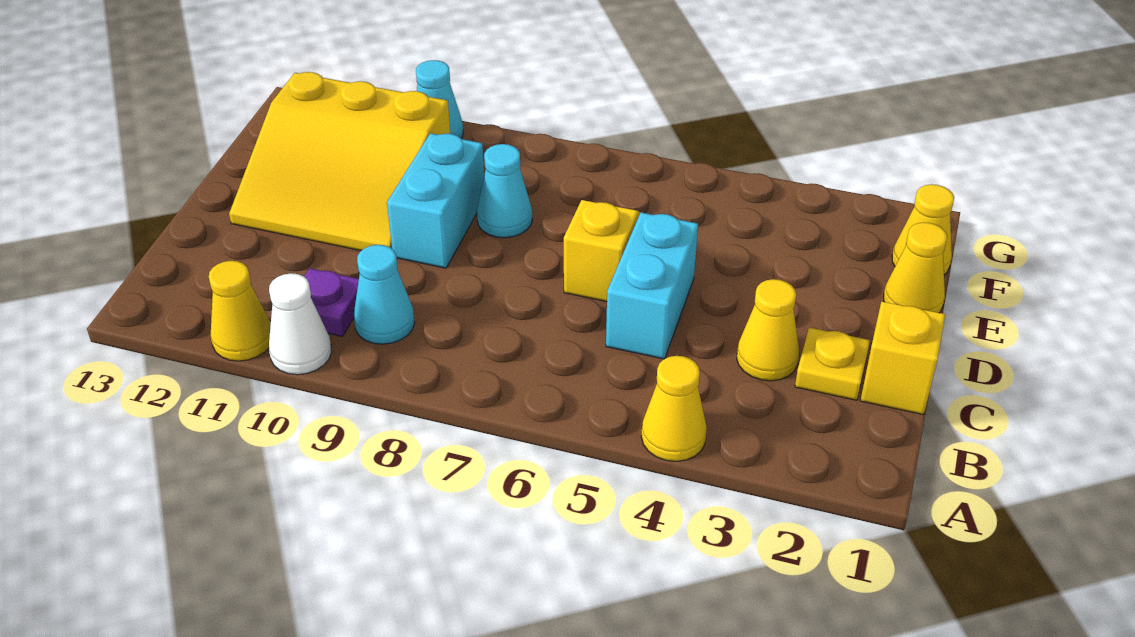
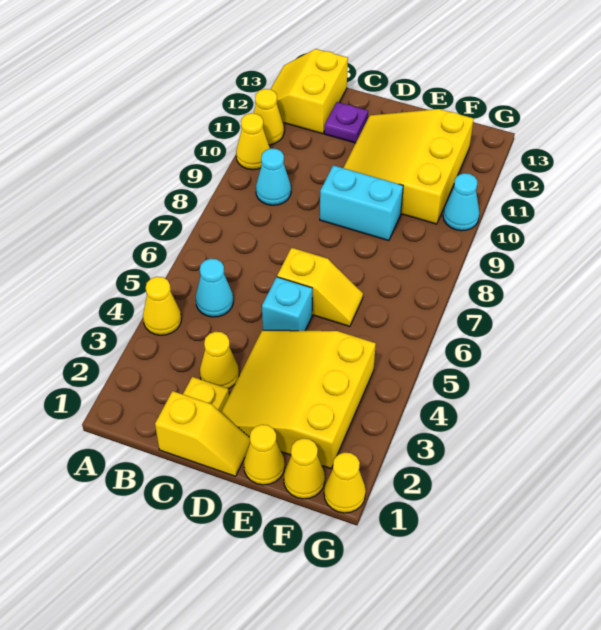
white cone A10 level 1 -> yellow cone A10 level 1
none -> yellow slope A12:B13 level 1 top B
purple plate B10 level 1 -> purple plate C12 level 1
cyan brick C5:D5 level 1 -> cyan brick D5 level 1
none -> yellow slope D2:F4 level 1 top F
cyan cone E8 level 1 -> cyan cone B5 level 1
none -> yellow cone G1 level 1

